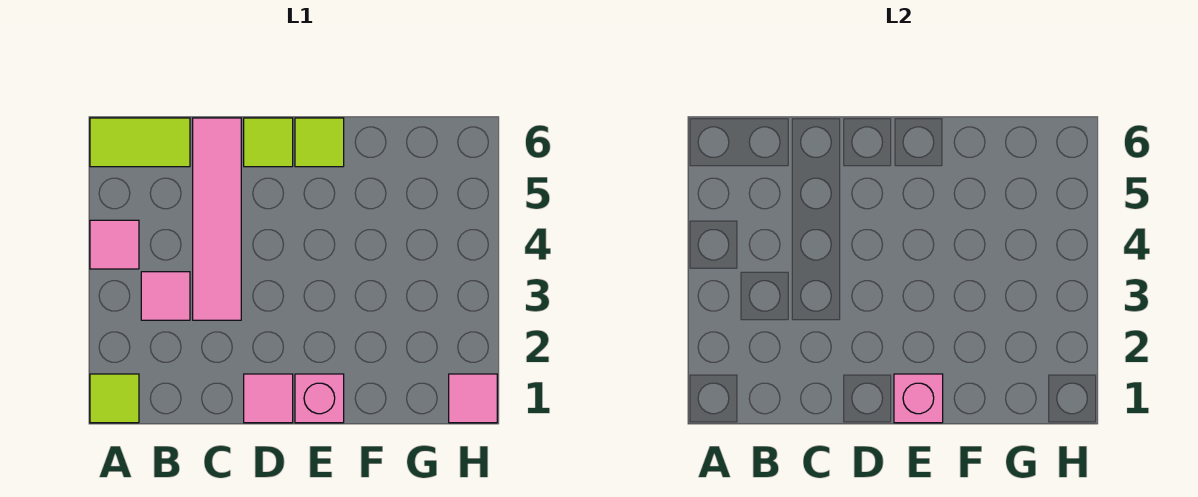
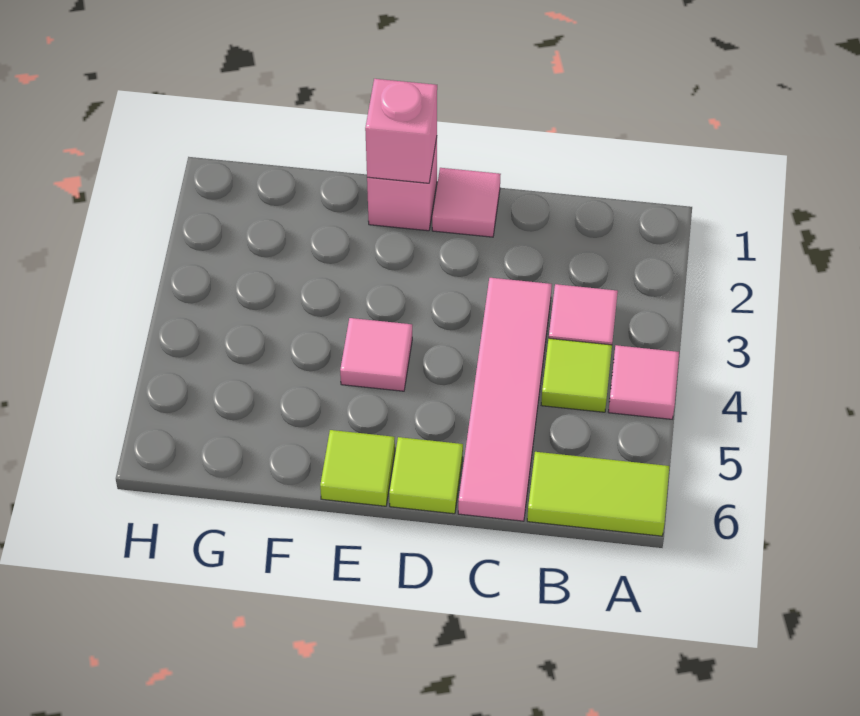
lime tile A1 level 1 -> lime tile B4 level 1
pink tile H1 level 1 -> pink tile E4 level 1

